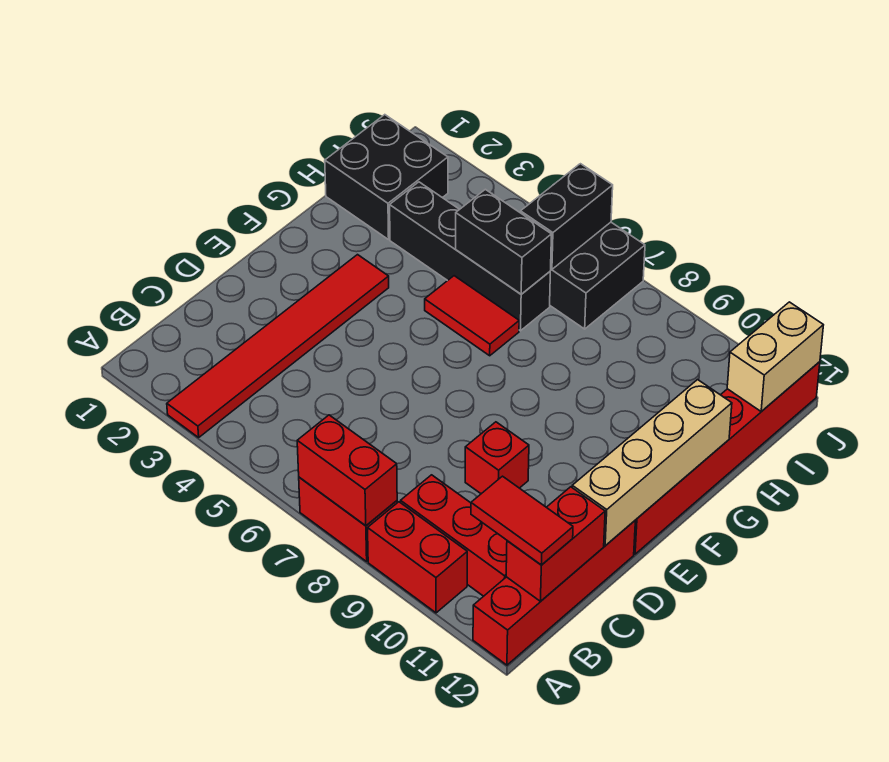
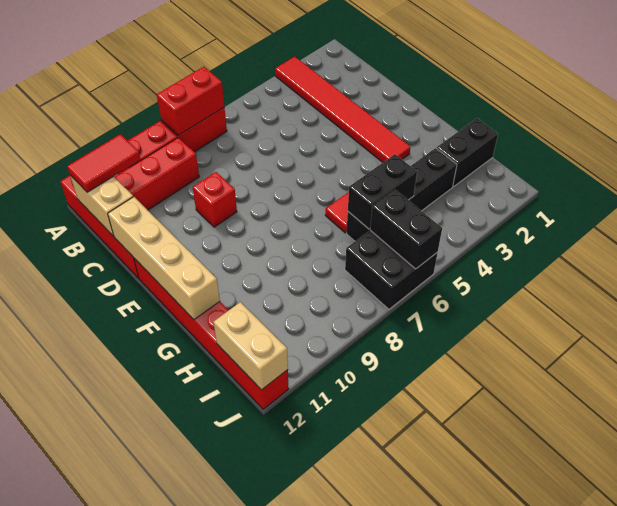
red brick B12:C12 level 2 -> tan brick B12:C12 level 2
black brick H1:I2 level 1 -> black brick H1:H2 level 1

